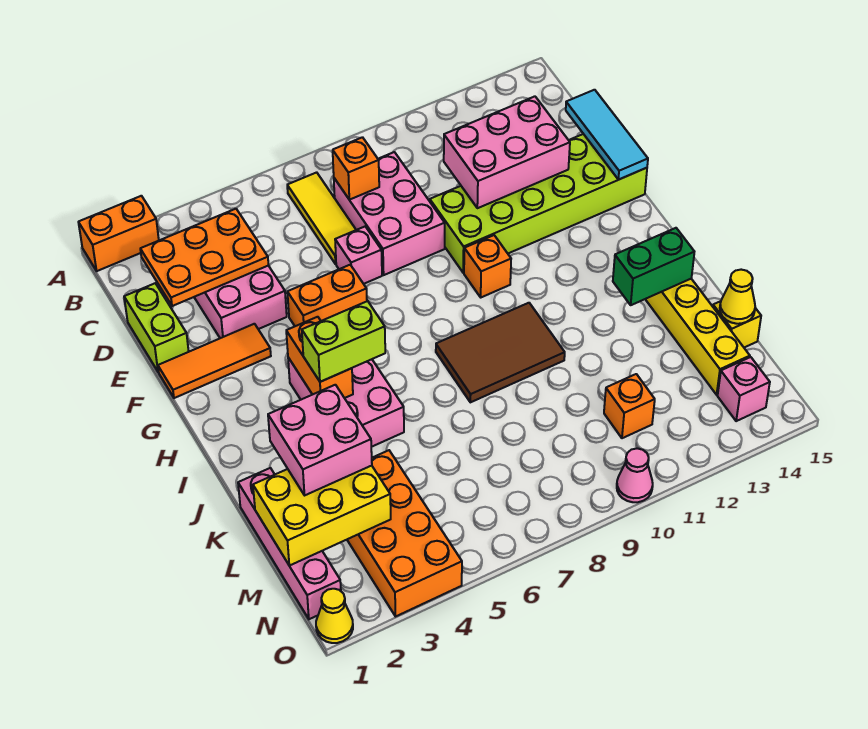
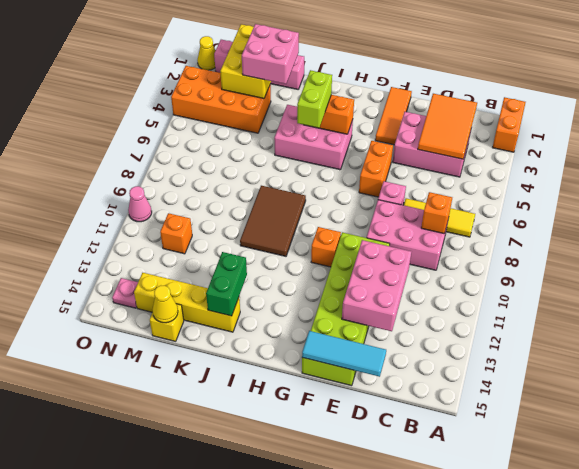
orange plate C2:D4 level 2 -> orange tile C2:D4 level 2
lime brick D1:E1 level 1 -> none
pink brick N14 level 1 -> pink plate N14 level 1

